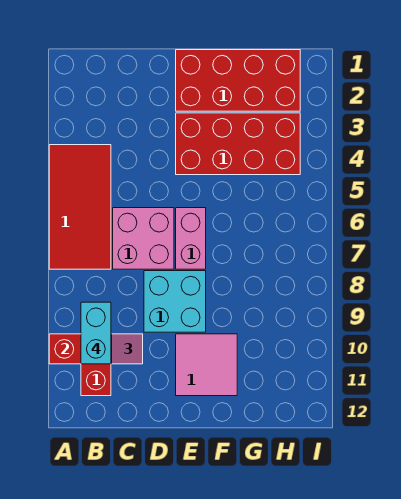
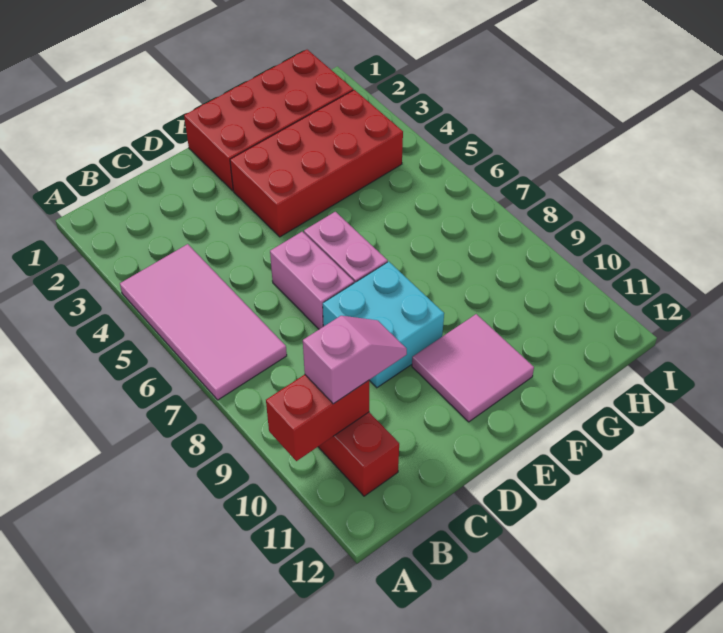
red tile A4:B7 level 1 -> pink tile A4:B7 level 1
cyan brick B9:B10 level 4 -> none
pink brick C6:D7 level 1 -> pink brick D6:D7 level 1

